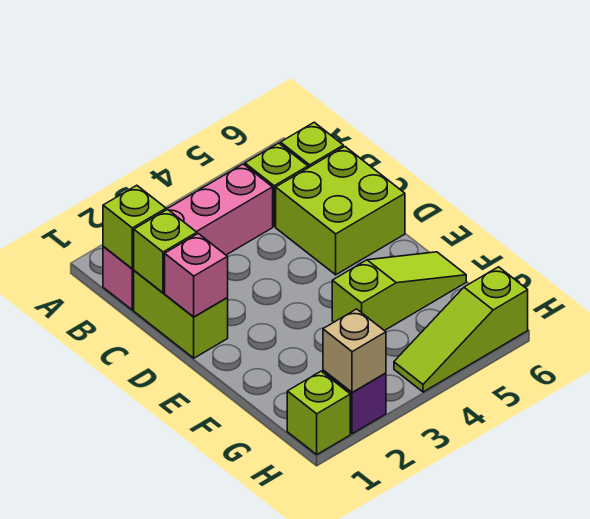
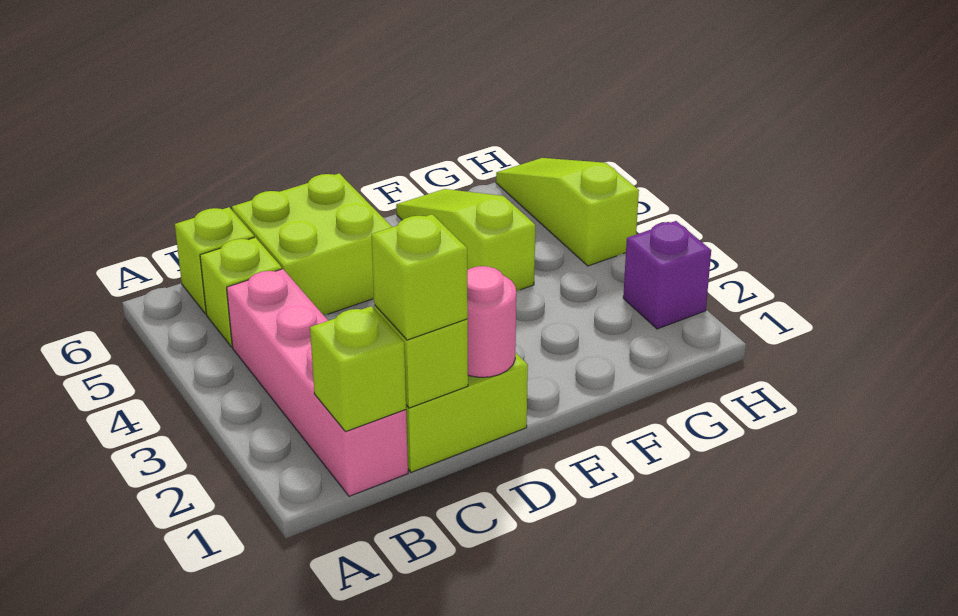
pink brick D1 level 2 -> pink round brick D1 level 2
lime brick H1 level 1 -> lime brick C1 level 3
tan brick H2 level 2 -> none
lime slope H4:H6 level 1 top 6 -> lime slope H4:H6 level 1 top 4

